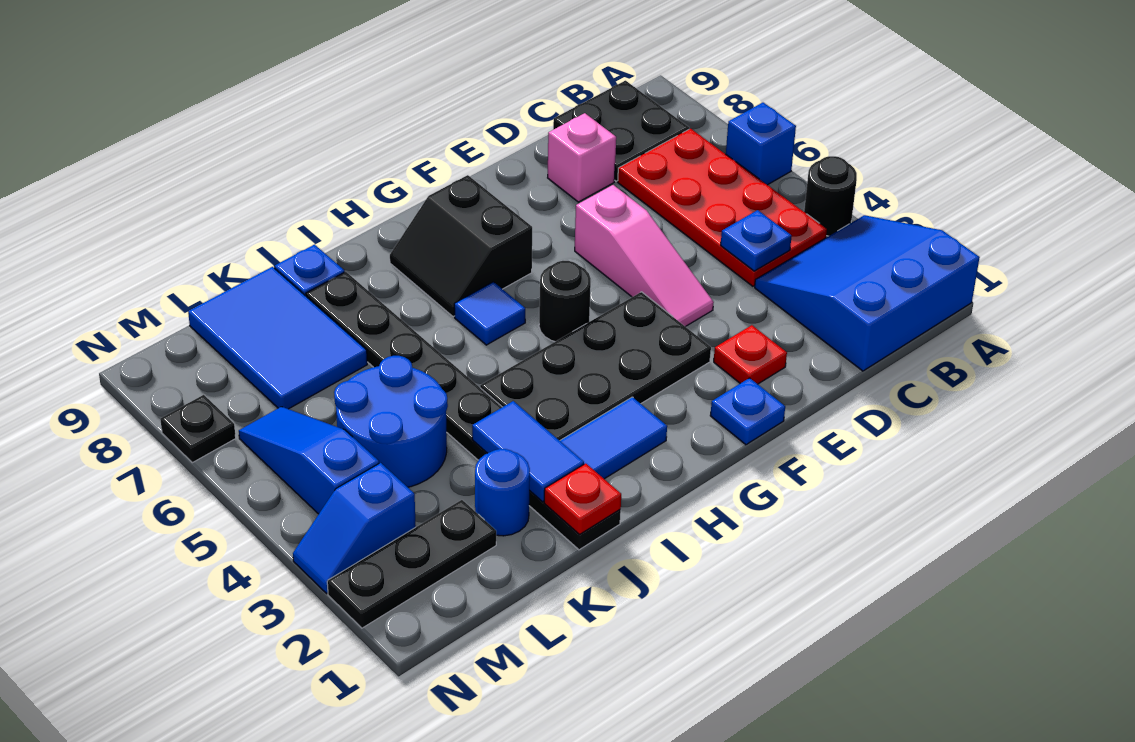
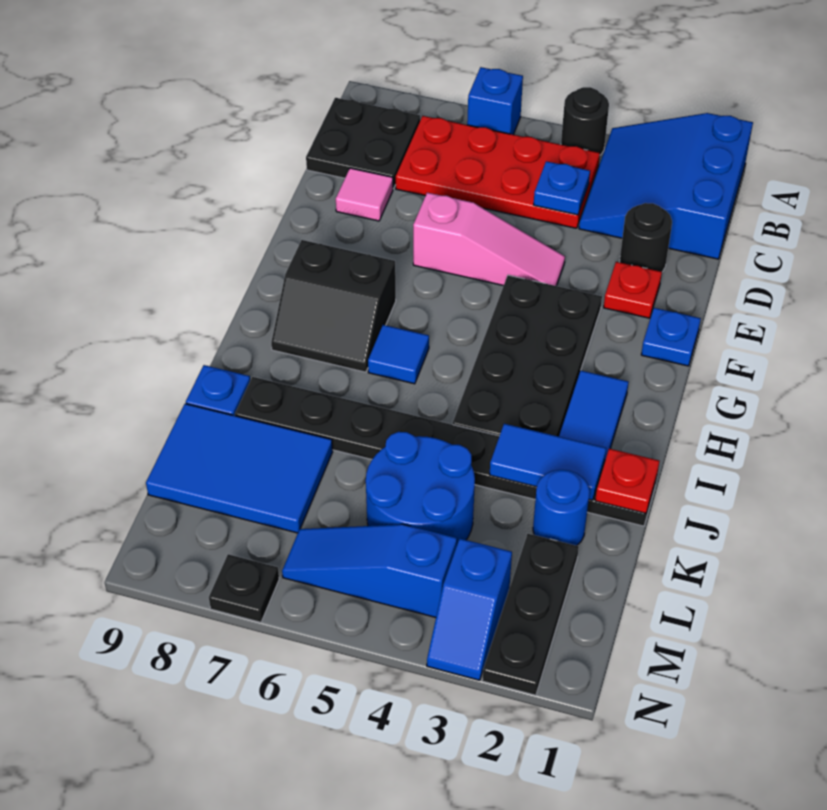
pink brick D8 level 1 -> pink tile D8 level 1
black round brick G5 level 1 -> black round brick D2 level 1

